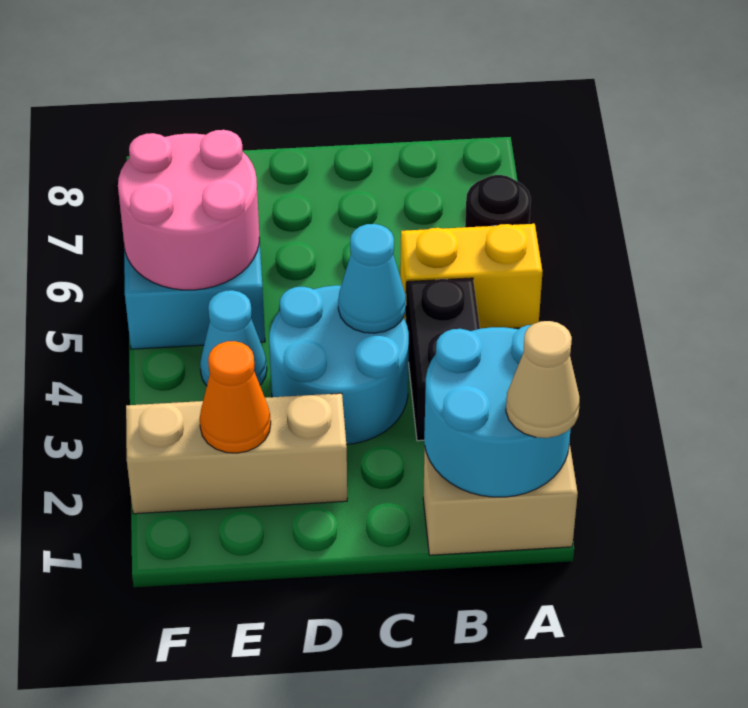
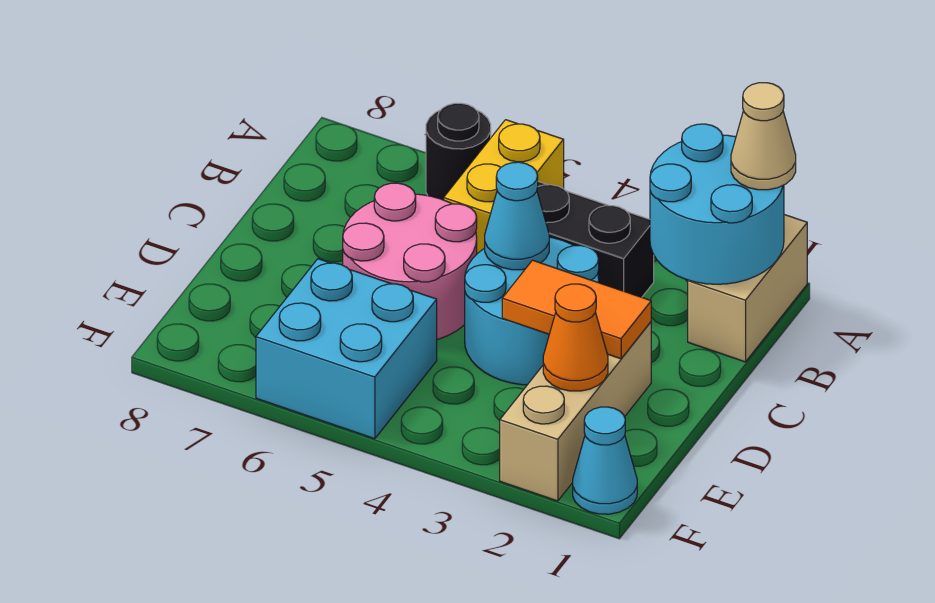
none -> orange tile D2:D3 level 2
cyan cone E4 level 1 -> cyan cone F1 level 1
pink round brick E5:F6 level 2 -> pink round brick C5:D6 level 1

